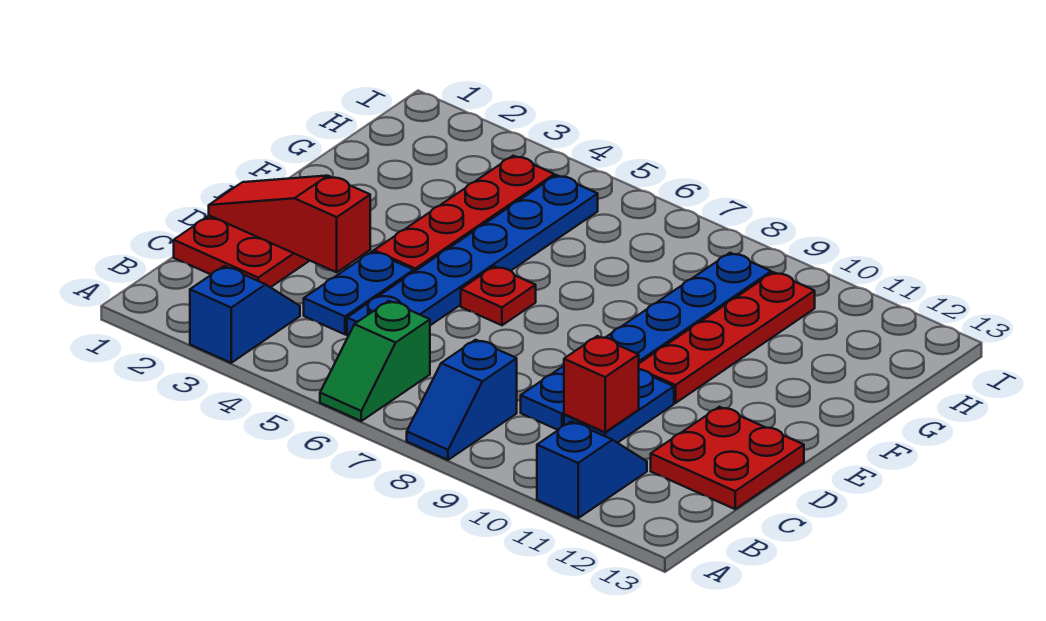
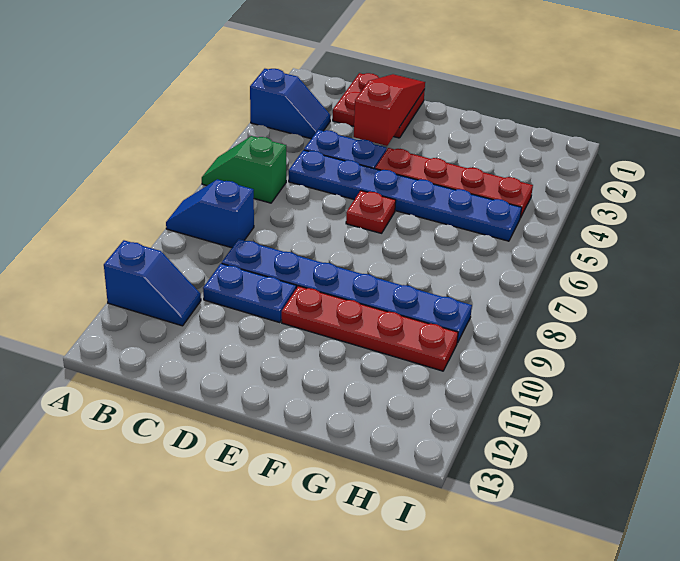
red brick C10 level 2 -> none
red plate C12:D13 level 1 -> none

